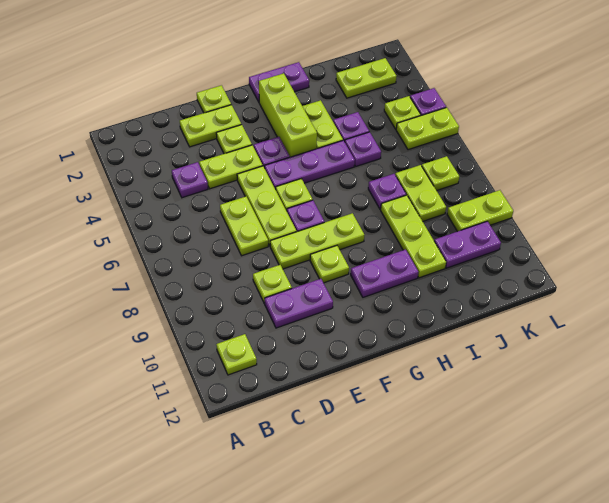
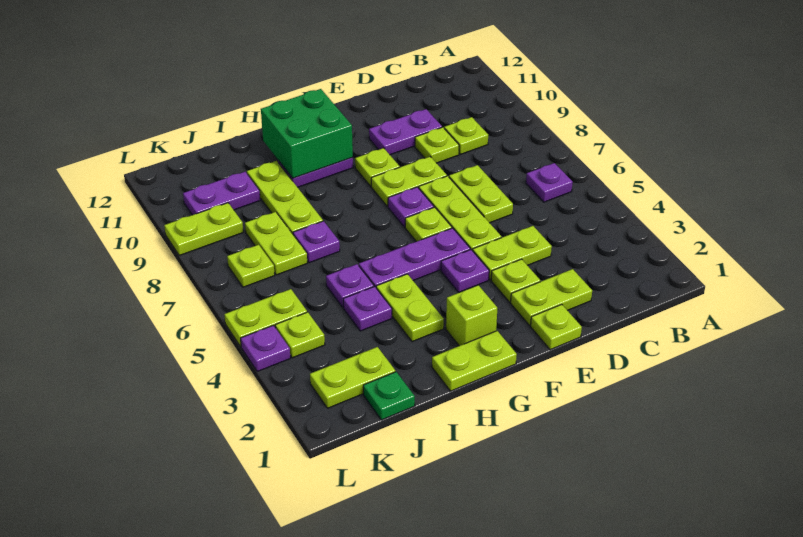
lime plate B11 level 1 -> lime plate C9 level 1
purple plate C4 level 1 -> purple plate B6 level 1
lime plate E8:G8 level 1 -> lime plate E8:F8 level 1
purple plate G1:H1 level 1 -> lime plate G1:H1 level 1
lime brick G2:G4 level 1 -> lime brick G2 level 1
none -> green brick G10:H11 level 2
none -> green plate J1 level 1

